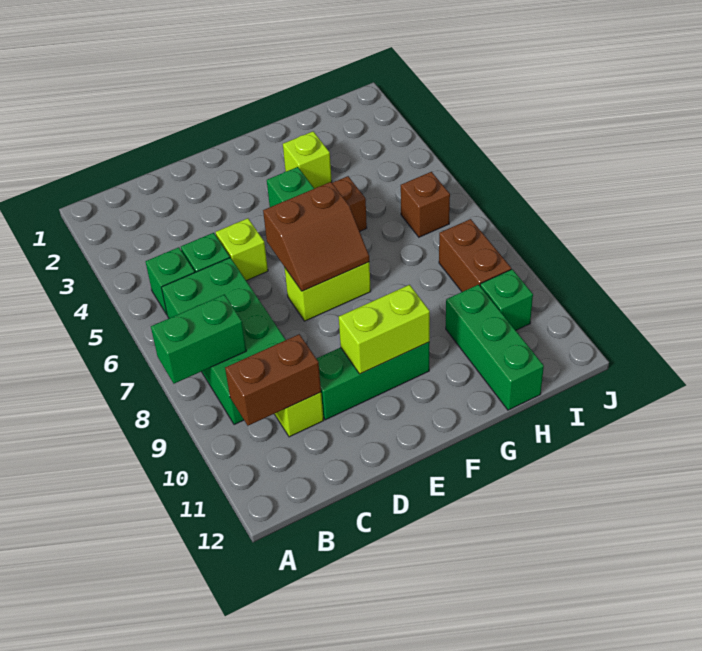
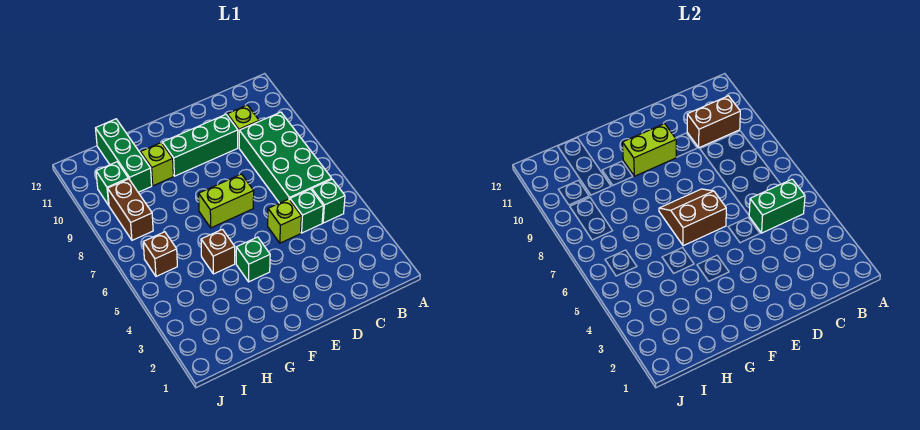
green brick A8:B8 level 2 -> green brick B5:C5 level 2
lime brick G3 level 1 -> lime brick G10 level 1

